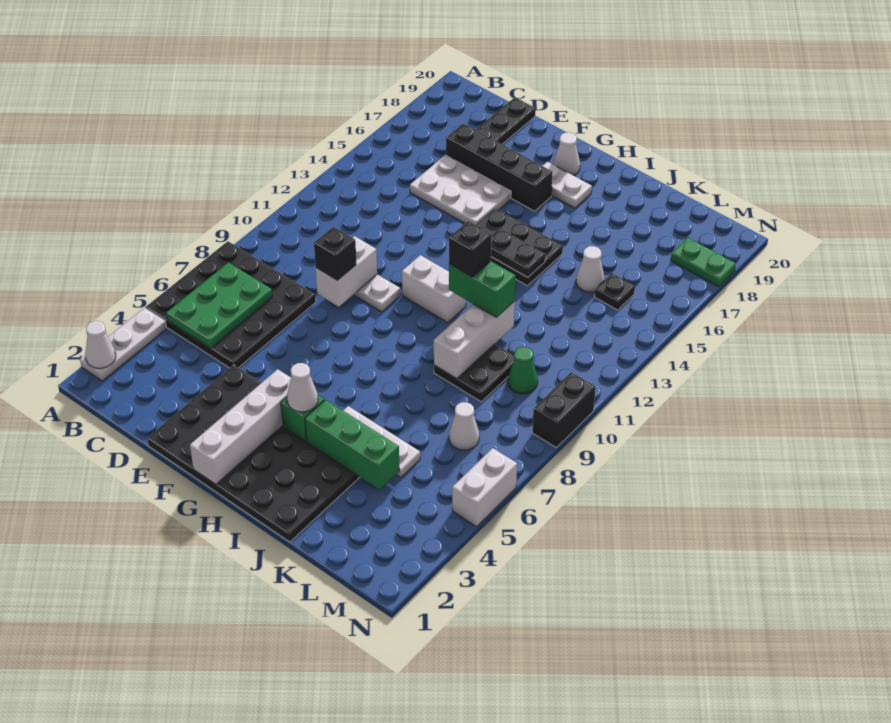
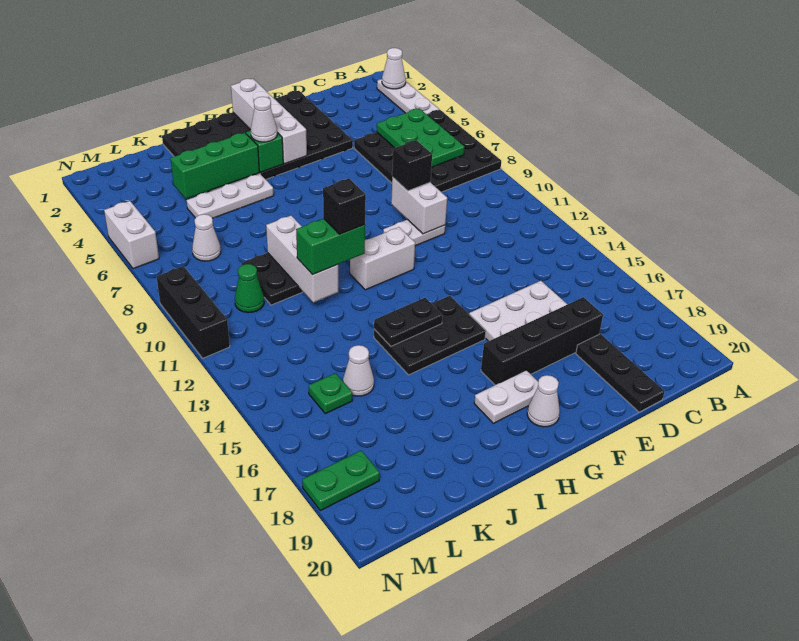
black plate L15 level 1 -> green plate L15 level 1
black brick N9:N10 level 1 -> black brick N9:N11 level 1

